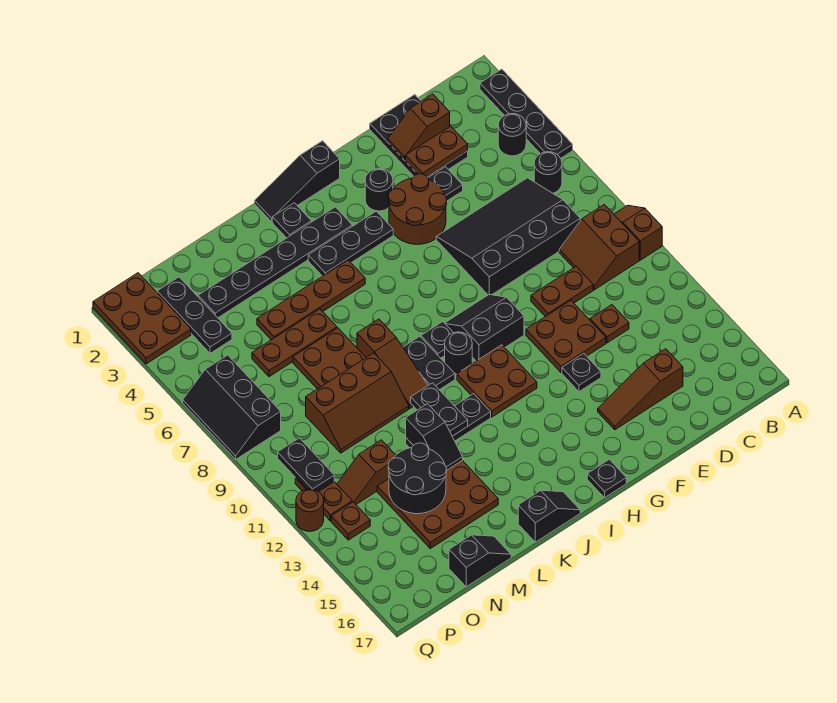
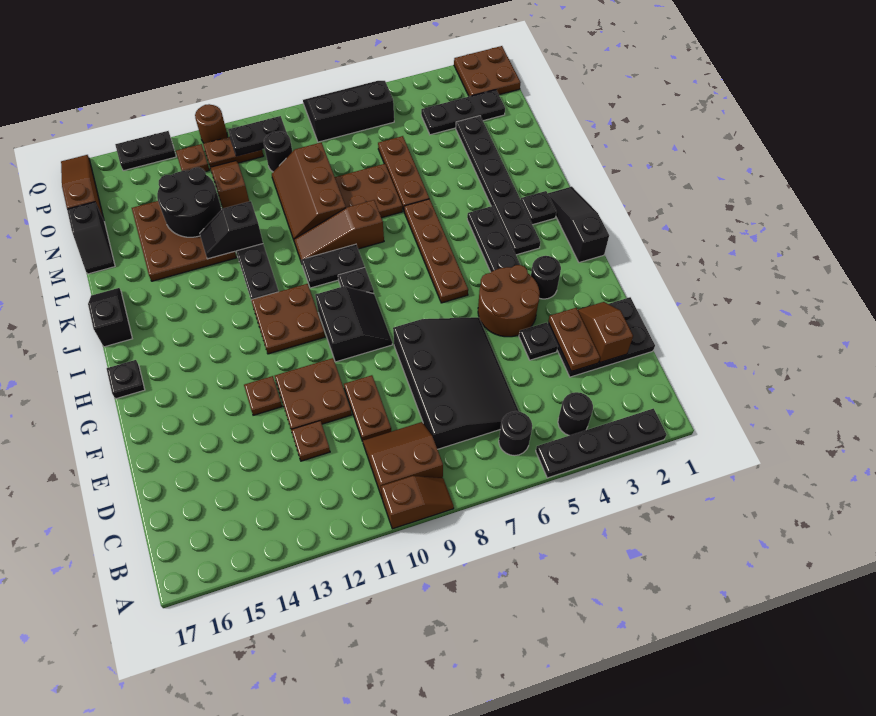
brown slope D15:F15 level 1 top D -> brown slope O17:Q17 level 1 top O
black plate F13 level 1 -> brown plate F13 level 1
black round brick I10 level 1 -> black round brick O10 level 1
brown plate J5:M5 level 1 -> brown plate H6:K6 level 1
black slope J17:K17 level 1 top K -> black slope J17:K17 level 1 top J
black plate K11:K12 level 2 -> black plate Q14:Q15 level 1
brown plate P1:Q3 level 1 -> brown plate P1:Q2 level 1

